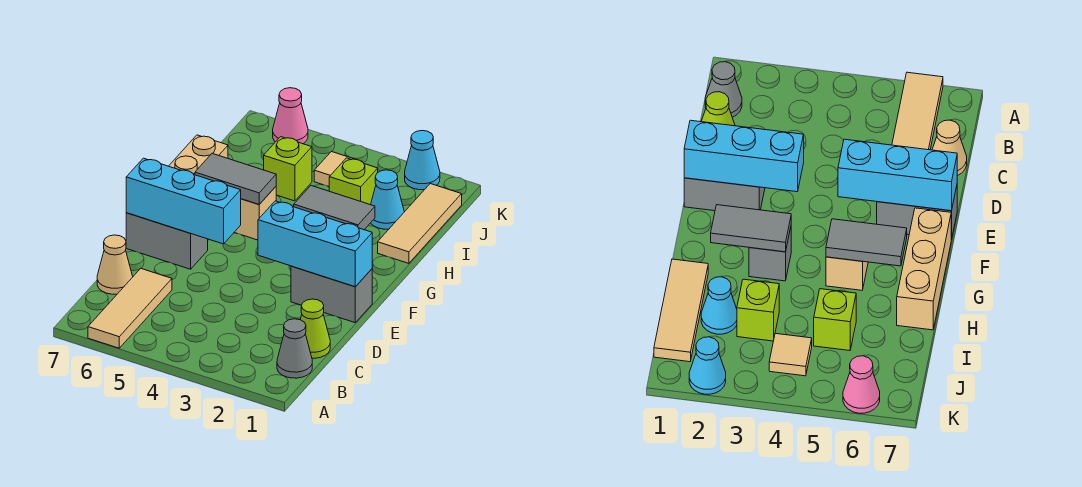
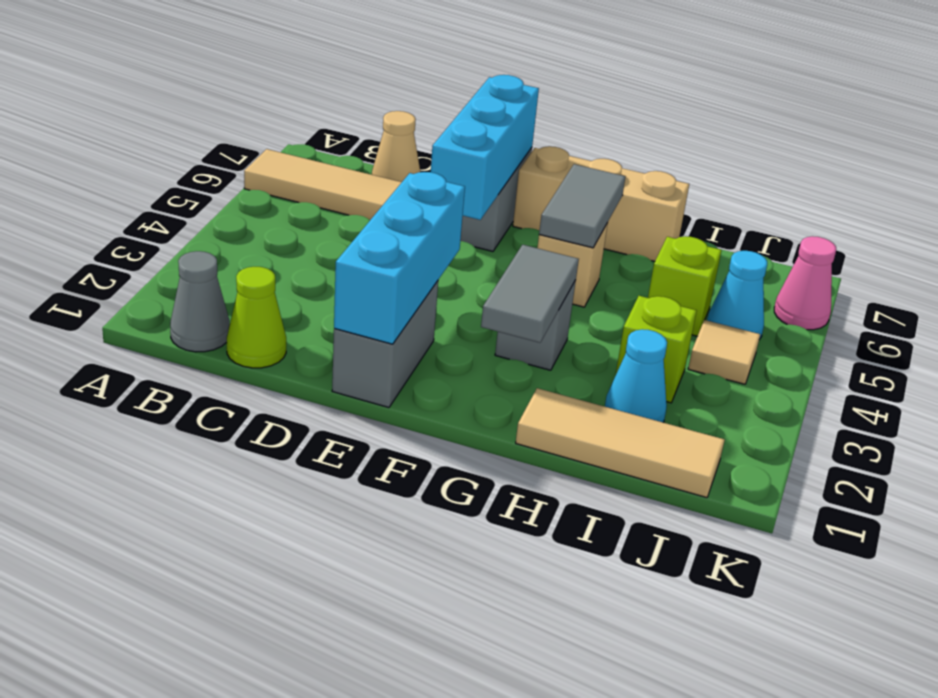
cyan cone K2 level 1 -> cyan cone J5 level 1

